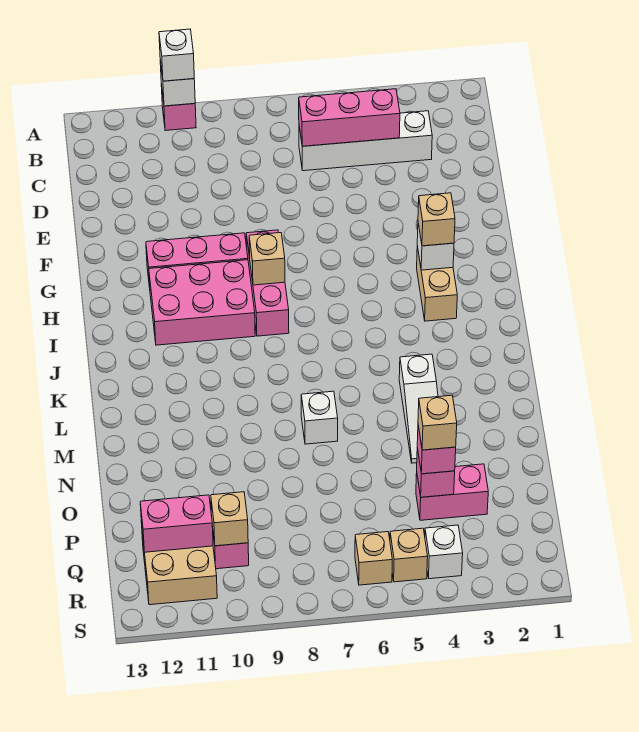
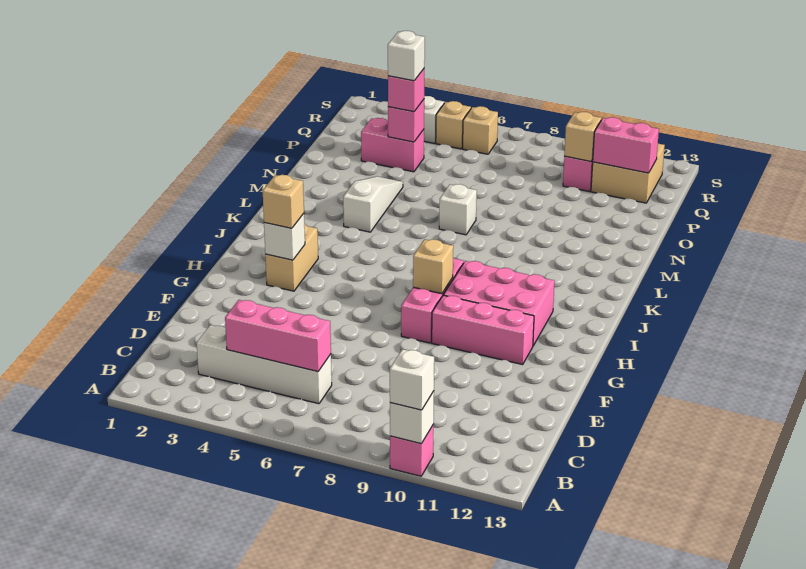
tan brick P4 level 4 -> white brick P4 level 4

